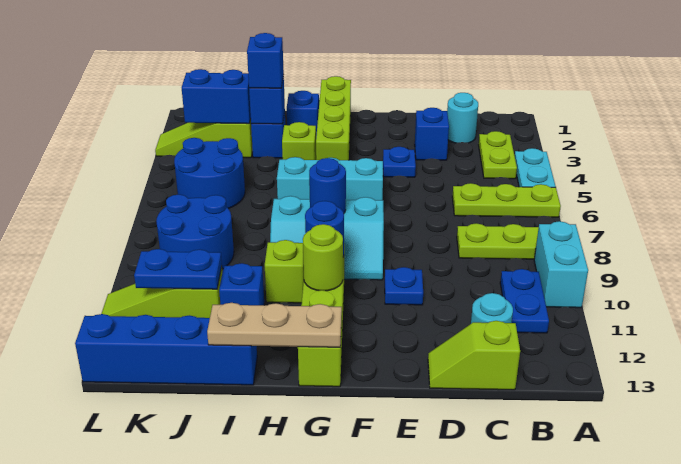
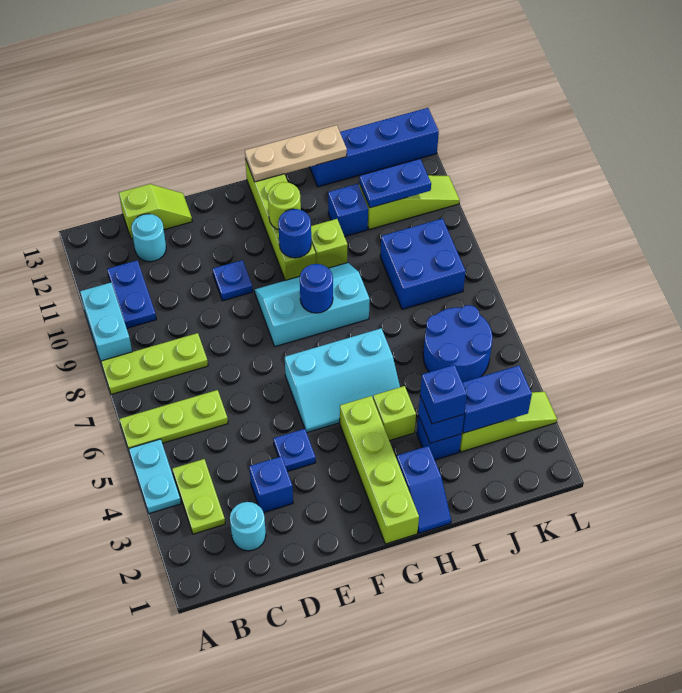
blue round brick J8:K9 level 1 -> blue brick J8:K9 level 1

